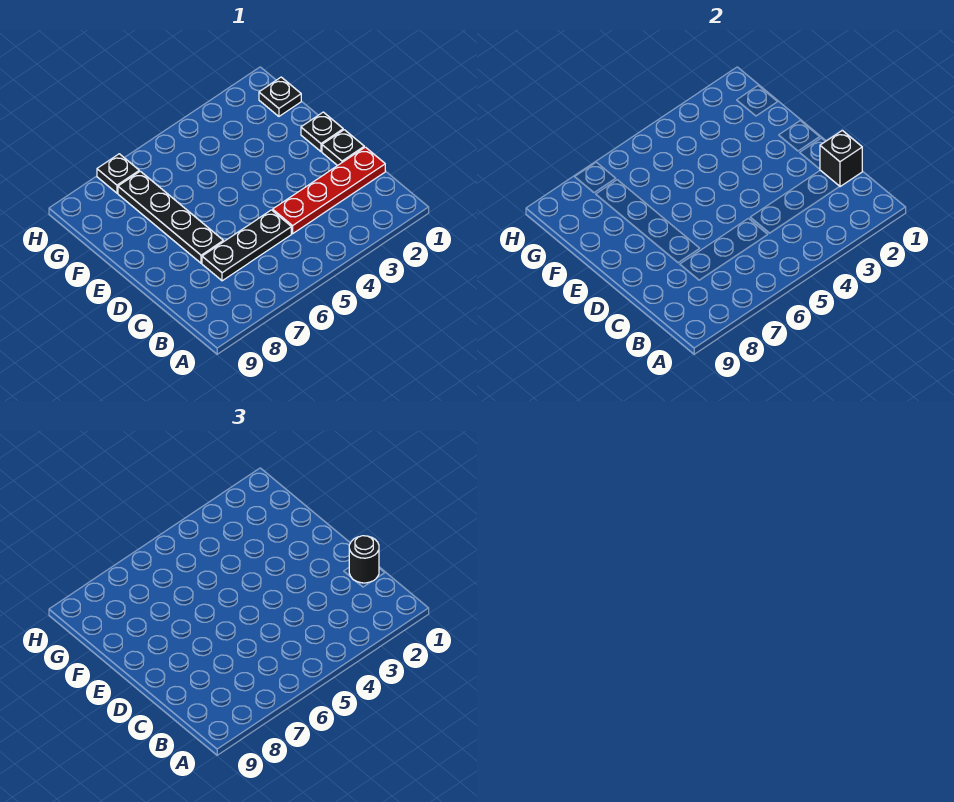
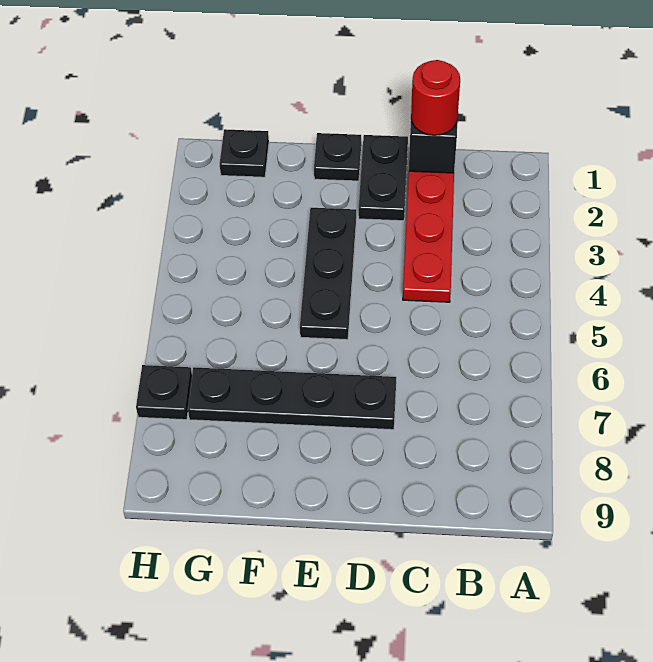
black round brick C1 level 3 -> red round brick C1 level 3
black plate C5:C7 level 1 -> black plate E3:E5 level 1
black plate D1 level 1 -> black plate D1:D2 level 1

